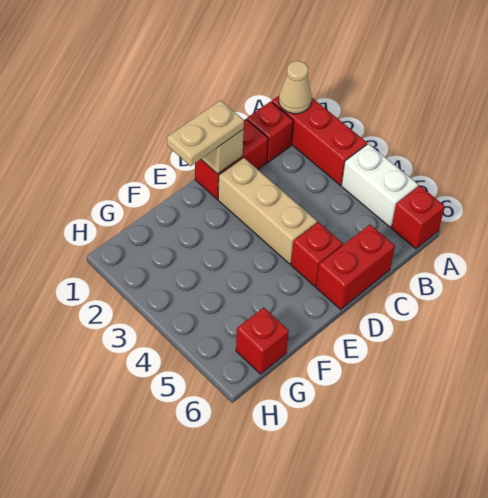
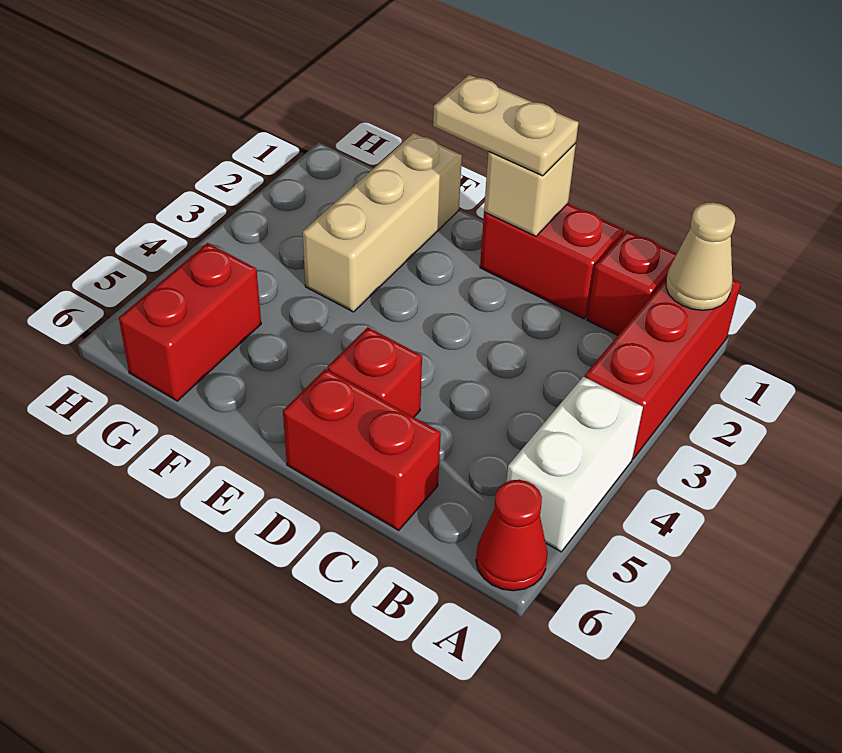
red brick A6 level 1 -> red cone A6 level 1
tan brick D2:D4 level 1 -> tan brick F1:F3 level 1
red brick G6 level 1 -> red brick G5:G6 level 1

